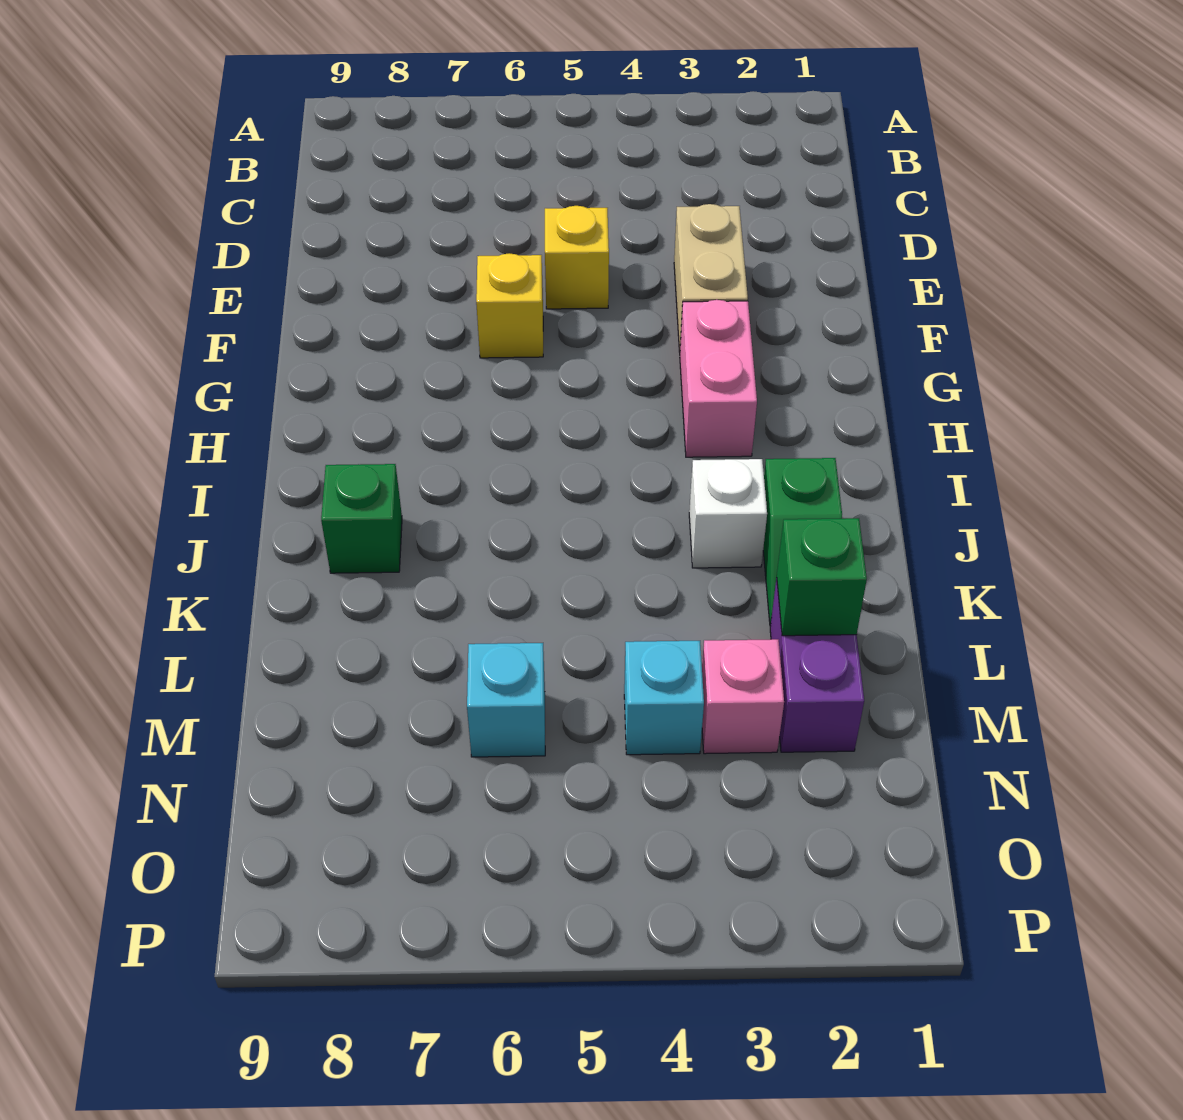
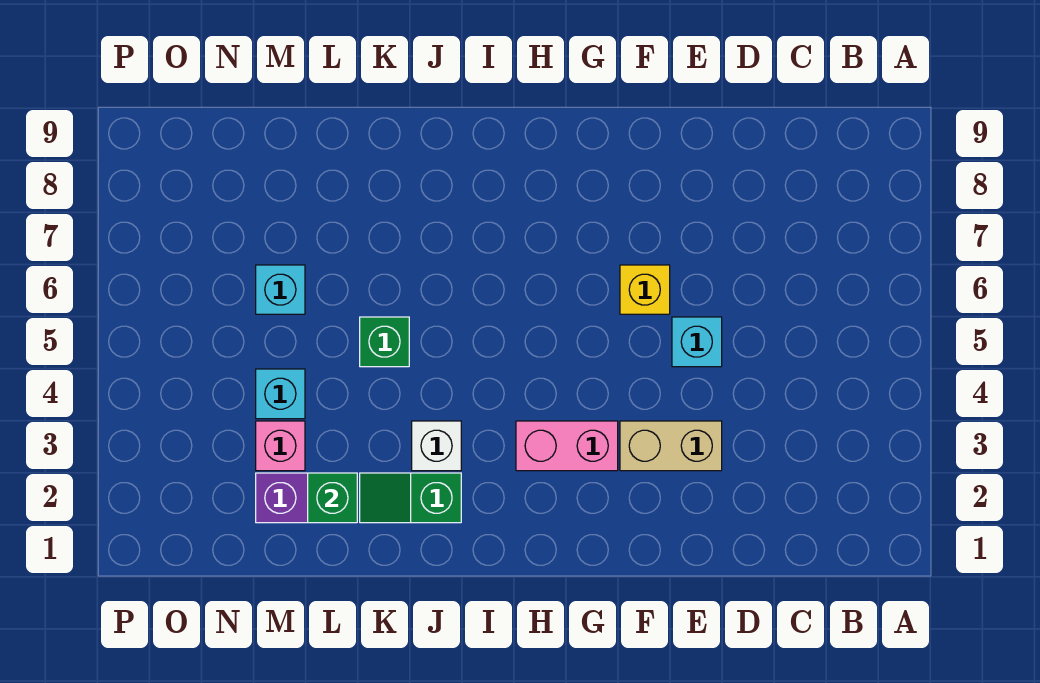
yellow brick E5 level 1 -> cyan brick E5 level 1
green brick J8 level 1 -> green brick K5 level 1

